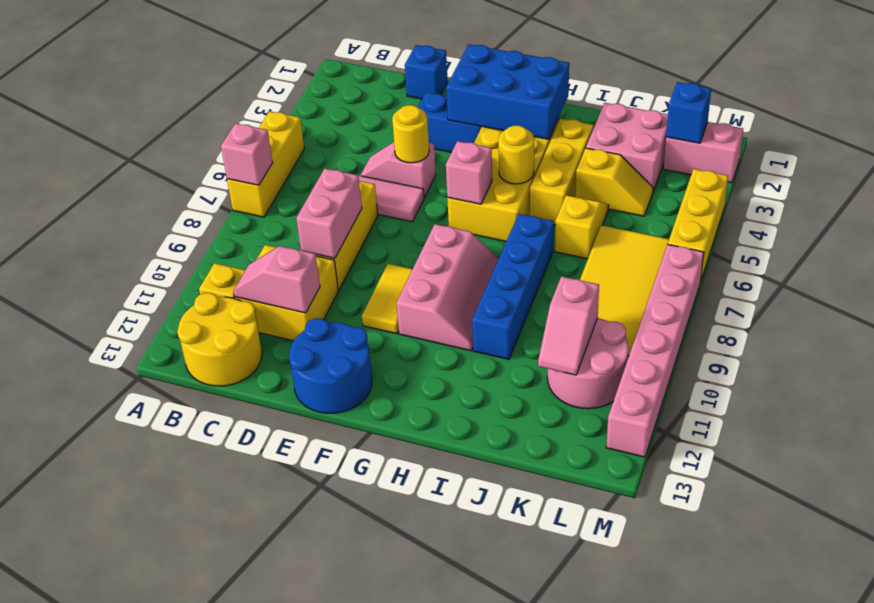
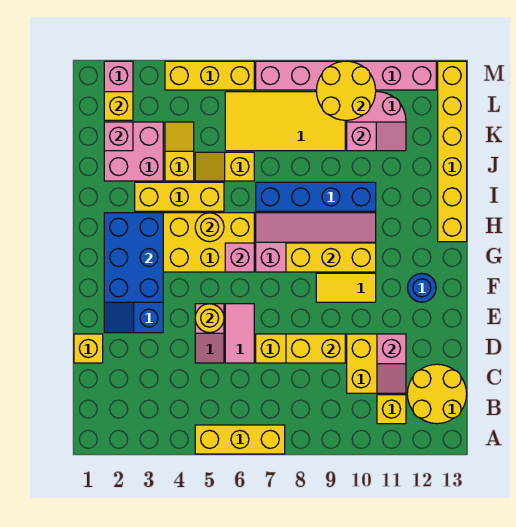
pink brick A7 level 2 -> pink brick K2 level 2
blue brick D1 level 1 -> yellow brick D1 level 1
pink brick D8:D9 level 2 -> yellow brick D8:D9 level 2
blue round brick E12:F13 level 1 -> blue round brick F12 level 1
pink slope G8:H10 level 1 top G -> pink slope G7:H10 level 1 top G
none -> yellow brick G8:G10 level 2
none -> yellow brick H13:M13 level 1
blue brick L2 level 2 -> yellow brick L2 level 2
none -> yellow round brick L9:M10 level 2

